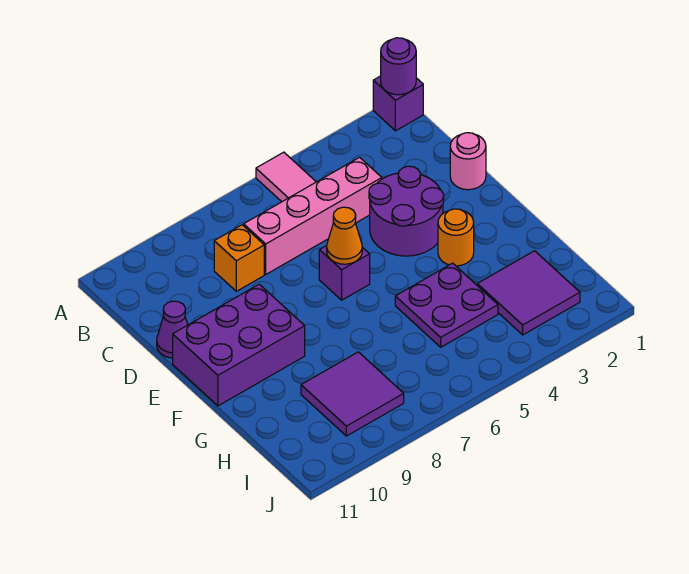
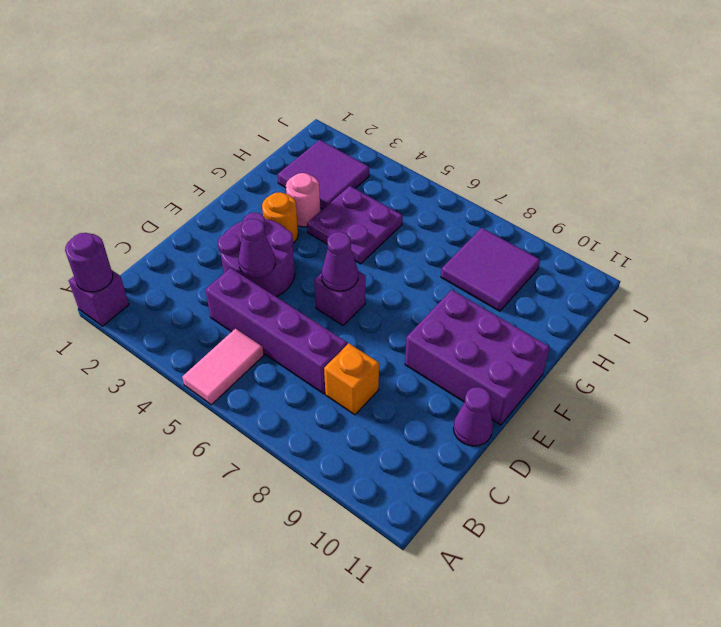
pink brick C4:C7 level 1 -> purple brick C4:C7 level 1
pink round brick D1 level 1 -> pink round brick G3 level 1
none -> purple cone D4 level 2
orange cone E6 level 2 -> purple cone E6 level 2

